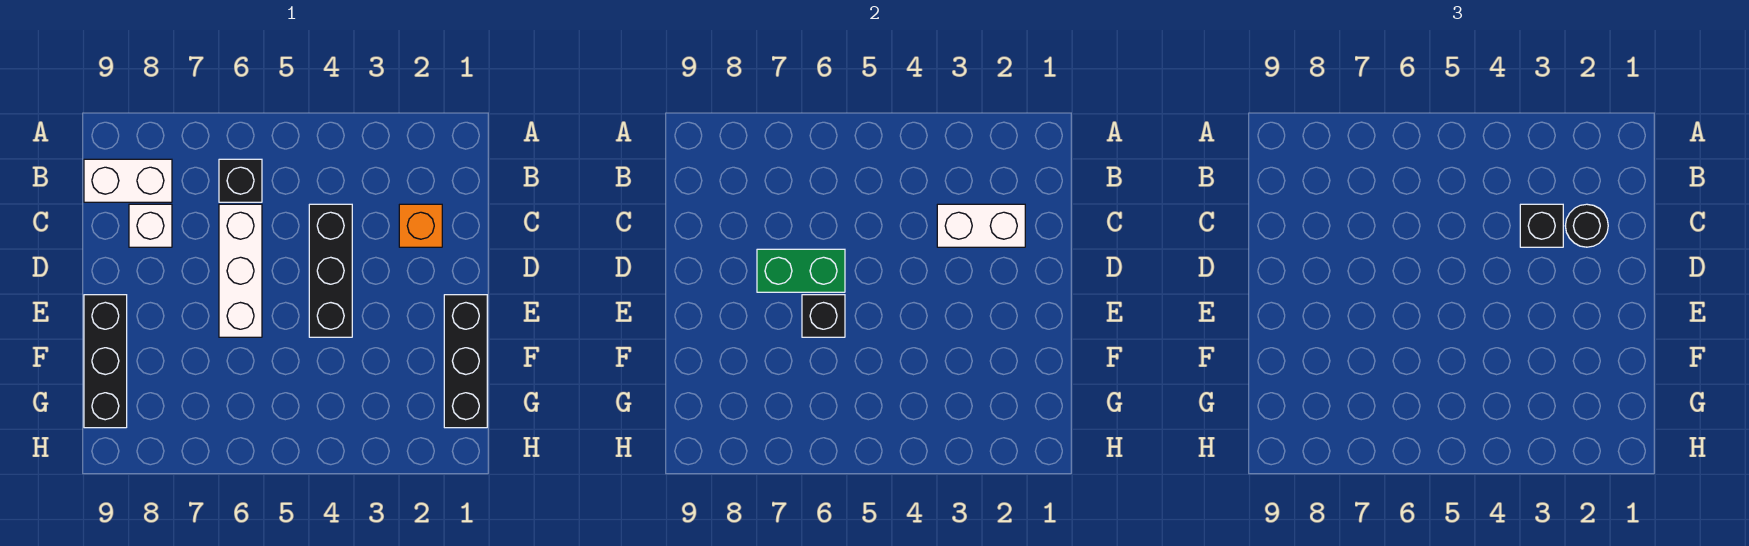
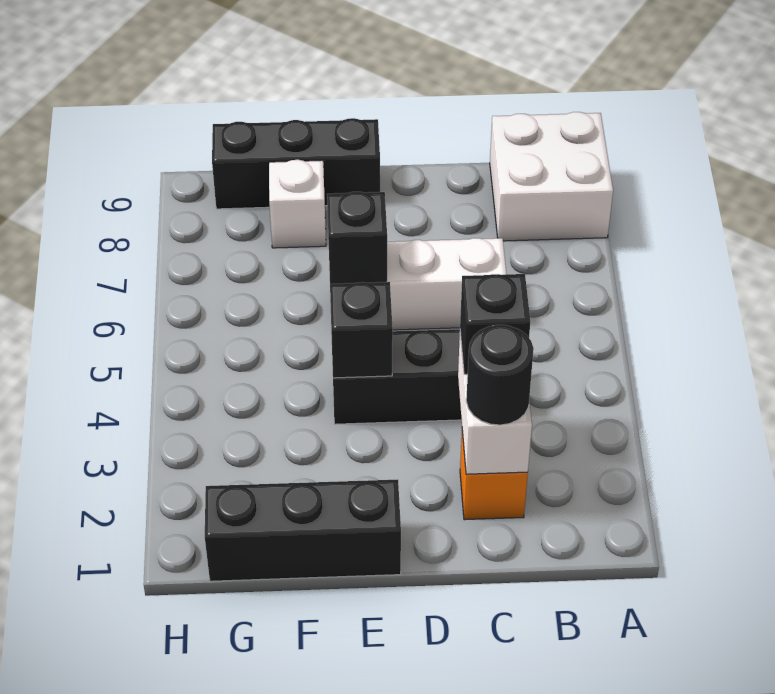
black brick B6 level 1 -> black brick E4 level 2
white brick B8:B9 level 1 -> white brick A8:B9 level 1
white brick C8 level 1 -> white brick F8 level 1
green brick D6:D7 level 2 -> none

